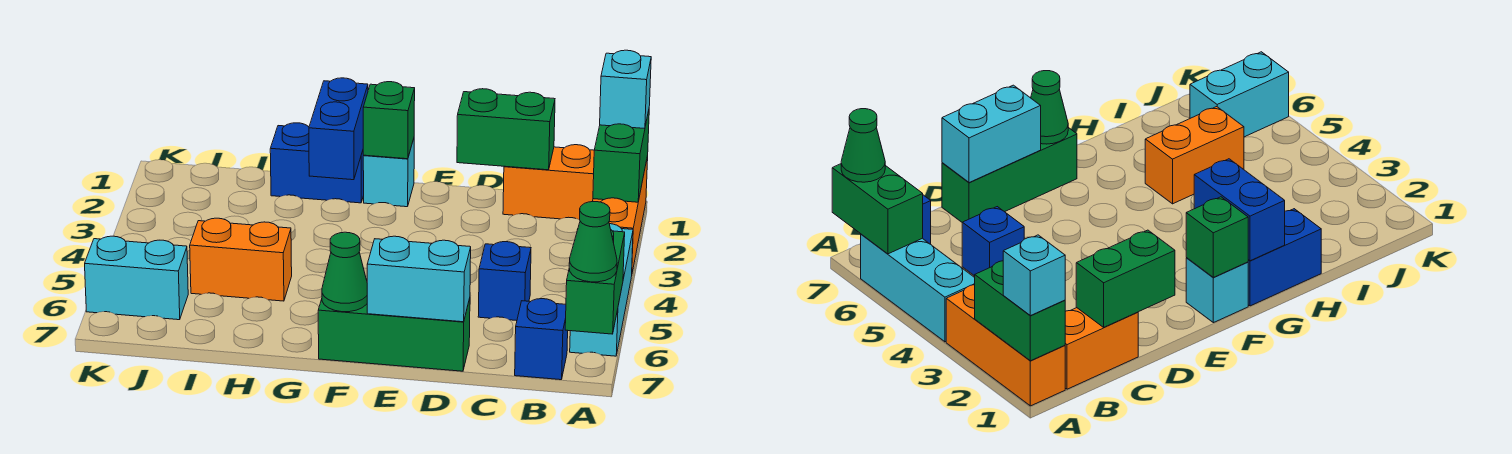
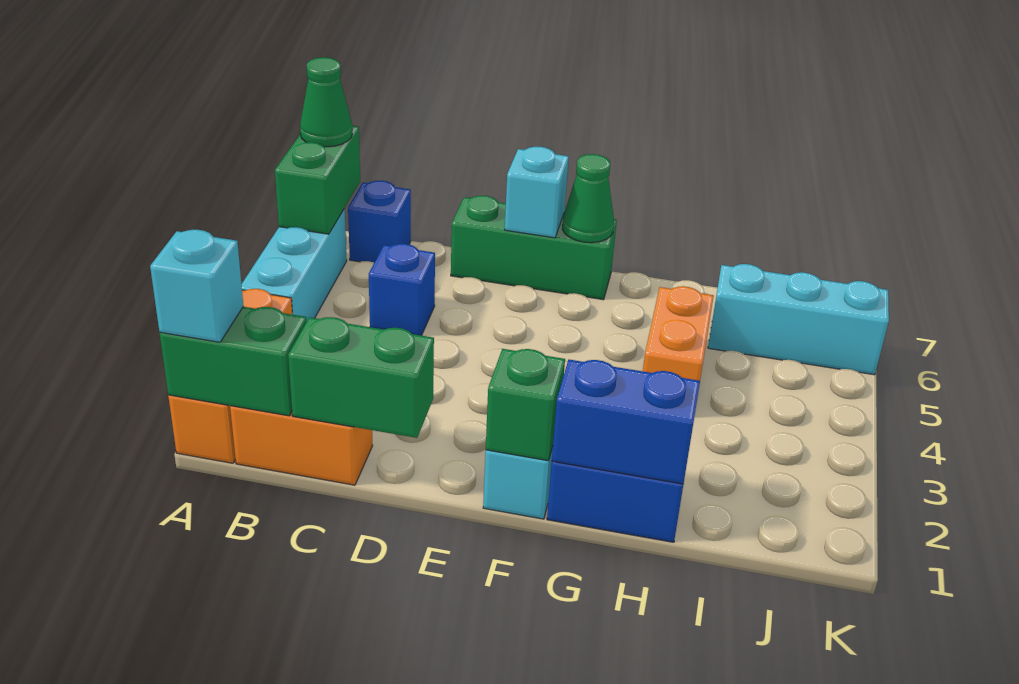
green brick A1:A2 level 2 -> green brick A1:B1 level 2
cyan brick D7:E7 level 2 -> cyan brick E7 level 2
blue brick G1:G2 level 2 -> blue brick G1:H1 level 2
orange brick H5:I5 level 1 -> orange brick H4:H5 level 1
cyan brick J6:K6 level 1 -> cyan brick I6:K6 level 1

